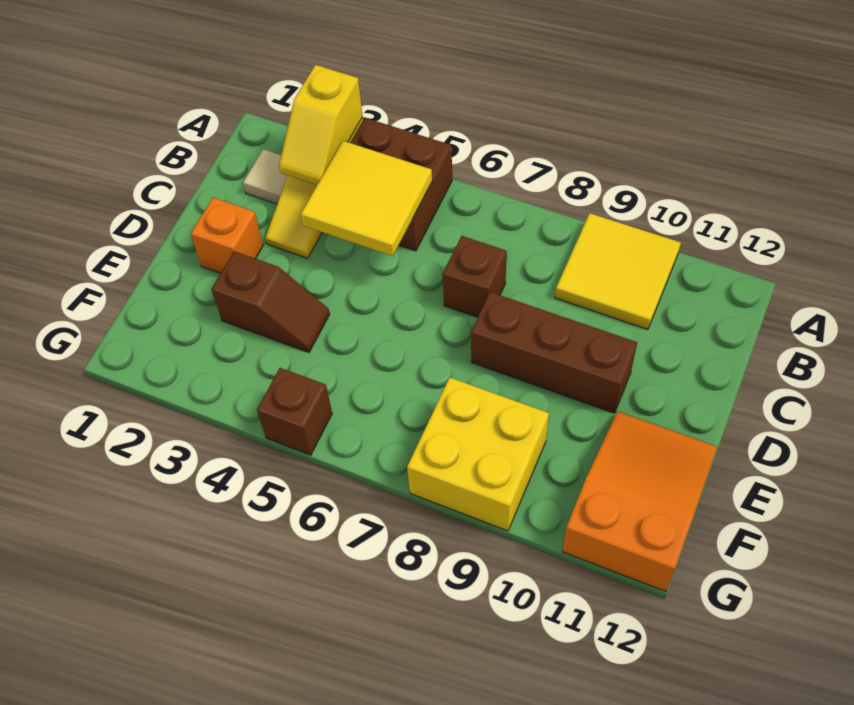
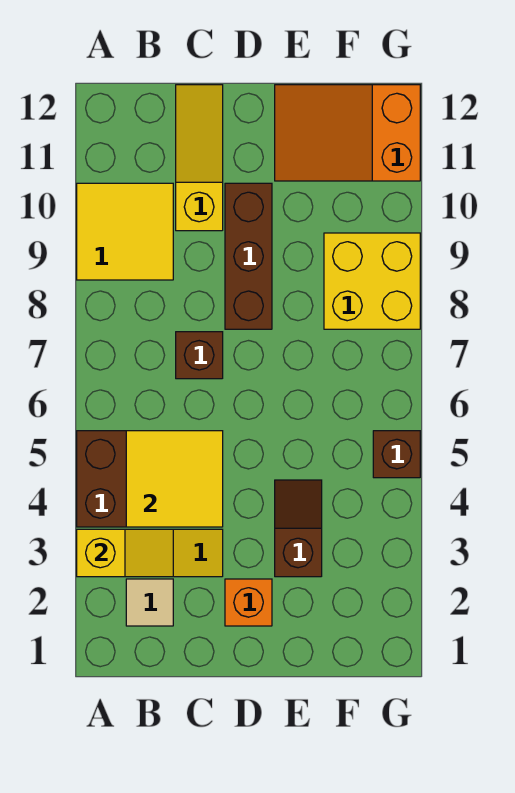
none -> yellow slope C10:C12 level 1 top 10

